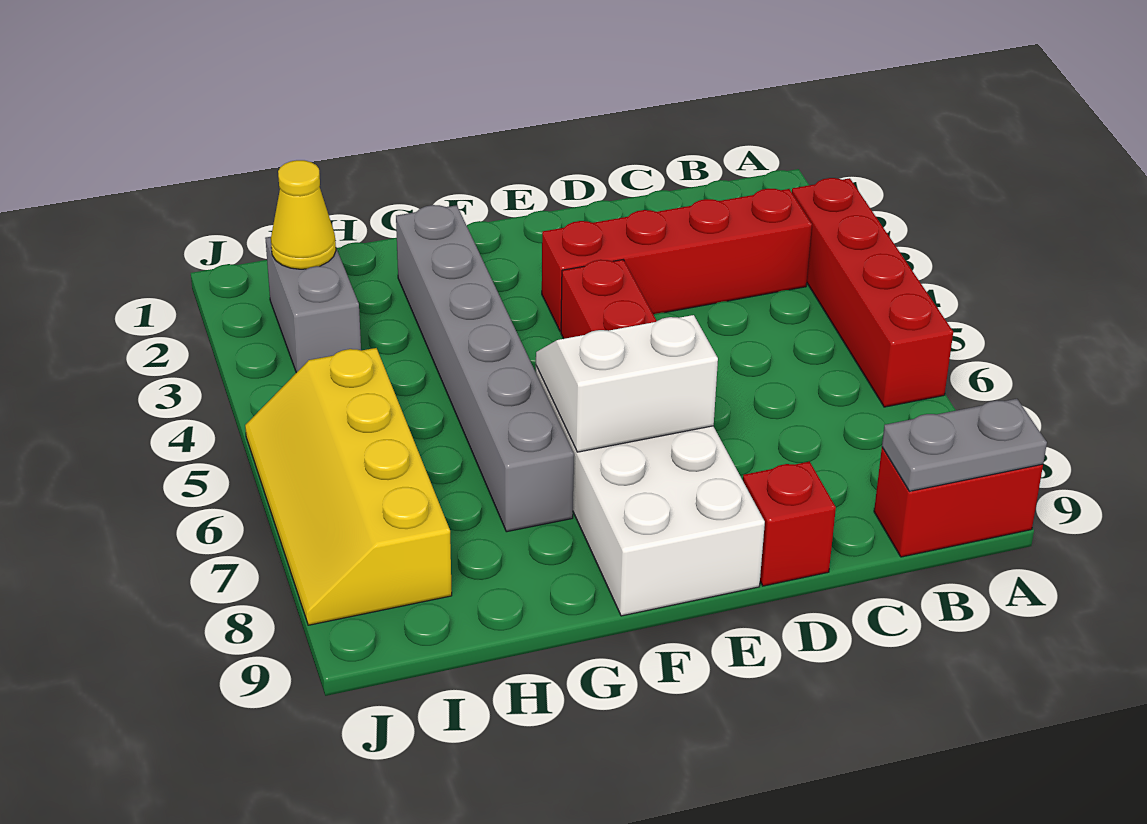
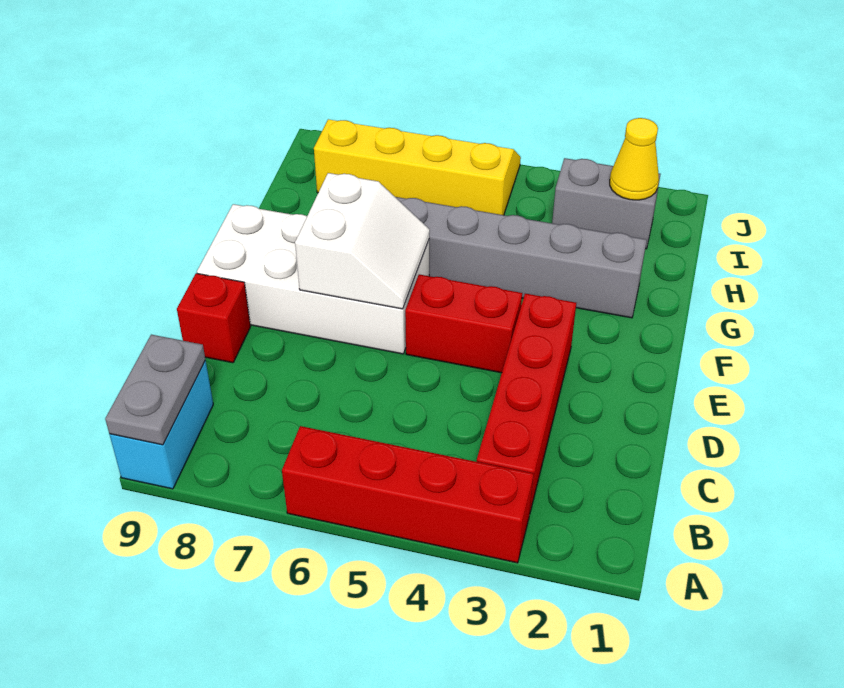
red brick A9:B9 level 1 -> cyan brick A9:B9 level 1

